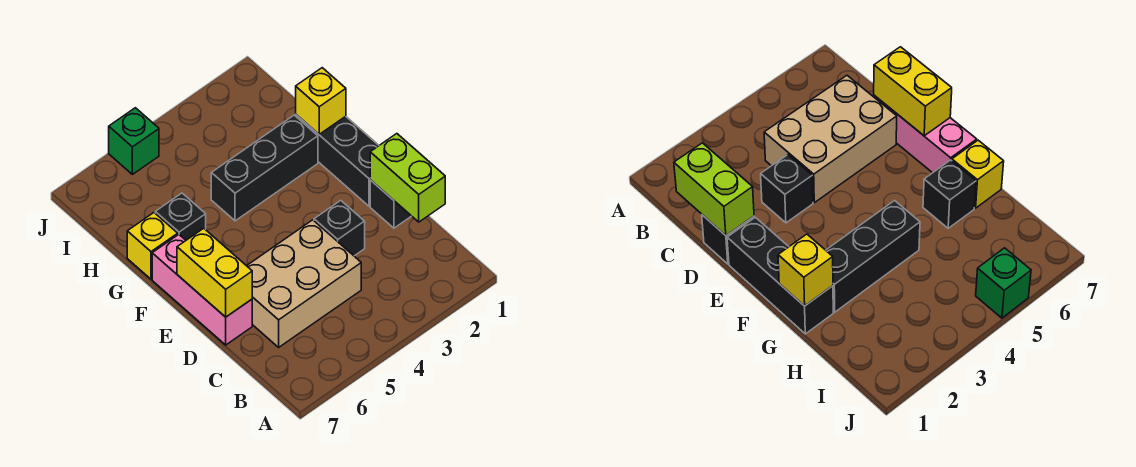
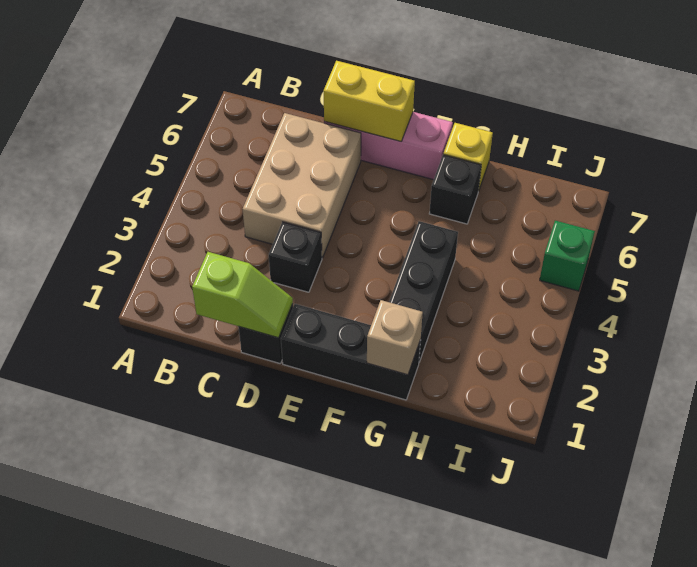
lime brick C1:D1 level 2 -> lime slope C1:D1 level 2 top C
yellow brick G1 level 2 -> tan brick G1 level 2

